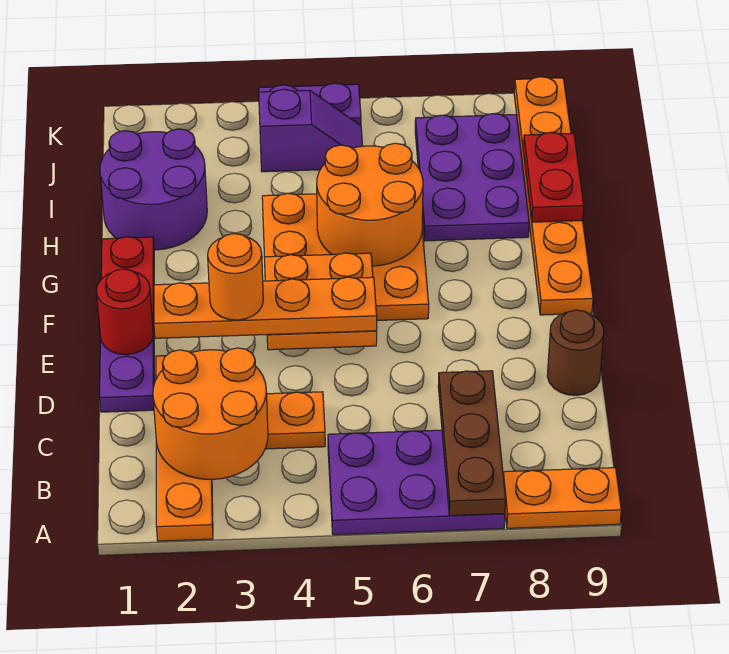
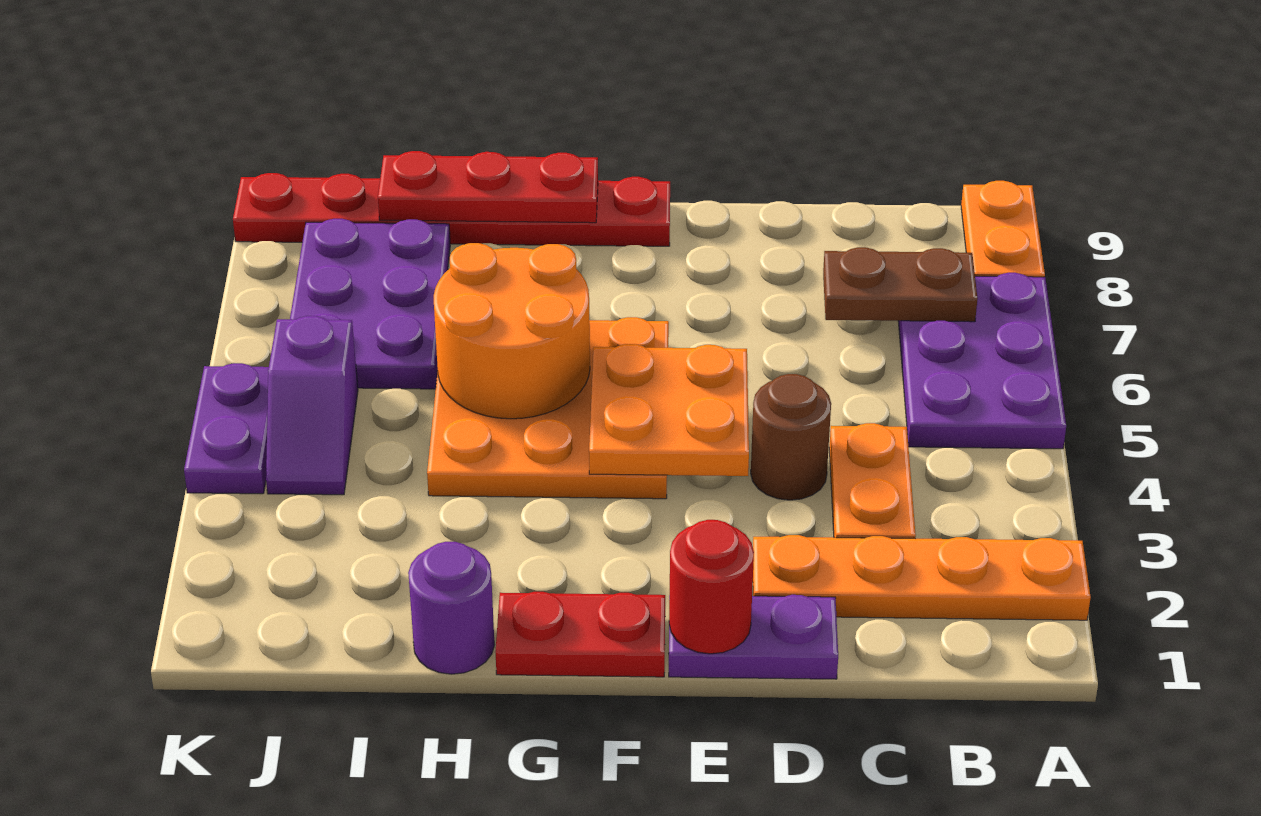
brown plate A7:C7 level 2 -> brown plate B7:C7 level 2
orange round brick B2:C3 level 2 -> none
brown round brick D9 level 1 -> brown round brick D4 level 1
orange plate E2:E5 level 3 -> none
orange round brick E3 level 4 -> none
orange plate F9:K9 level 1 -> red plate F9:K9 level 1
purple round brick H1:I2 level 1 -> purple round brick H1 level 1
purple plate H7:J8 level 1 -> purple plate I6:J8 level 1
red plate H9:I9 level 2 -> red plate G9:I9 level 2
purple slope J4:J5 level 1 top 4 -> purple slope J4:J5 level 1 top 5

